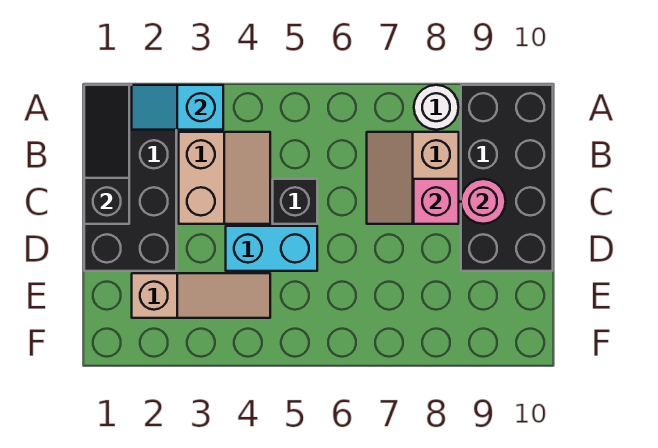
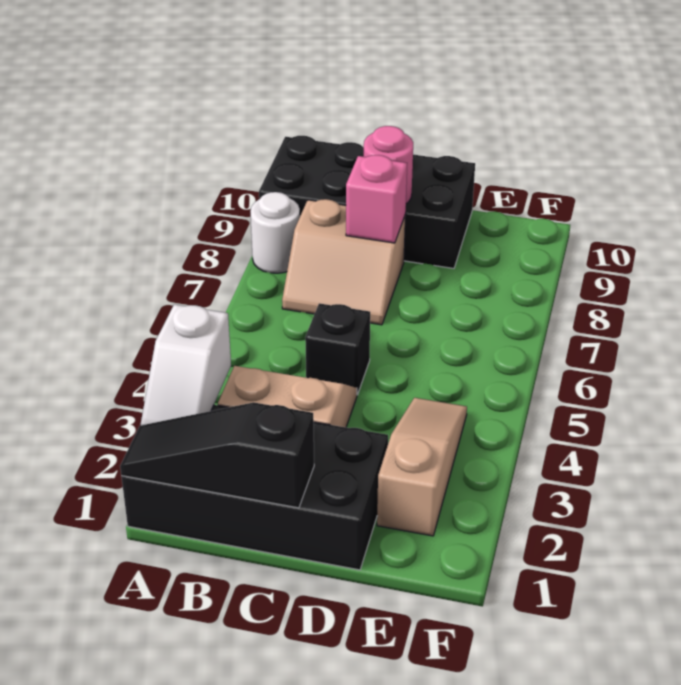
cyan slope A2:A3 level 2 top 3 -> white slope A2:A3 level 2 top 3
cyan brick D4:D5 level 1 -> none

